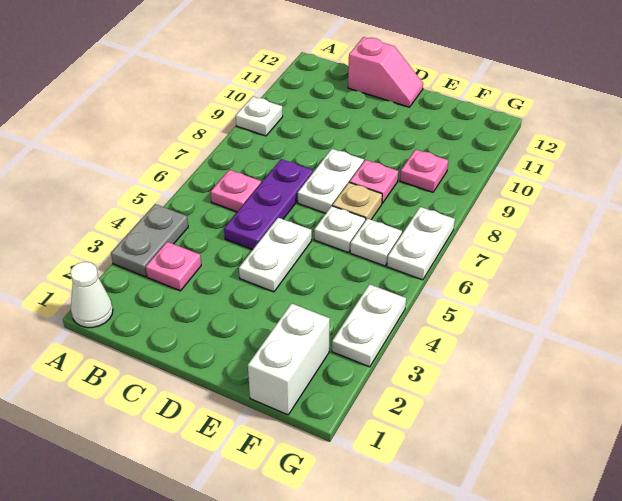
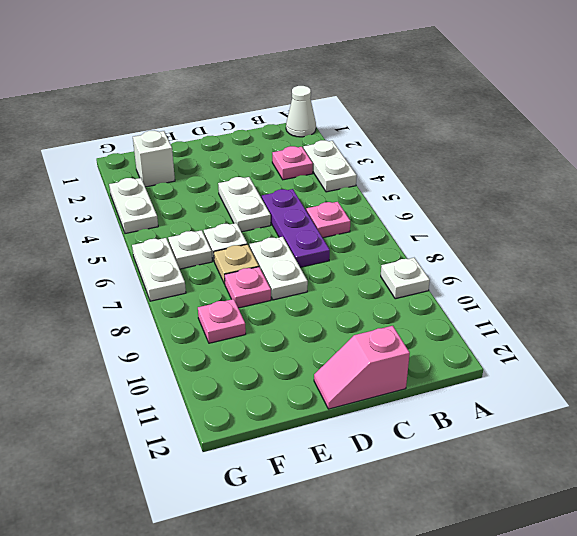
grey plate A3:A4 level 1 -> white plate A3:A4 level 1
white brick F1:F2 level 1 -> white brick F2 level 1

